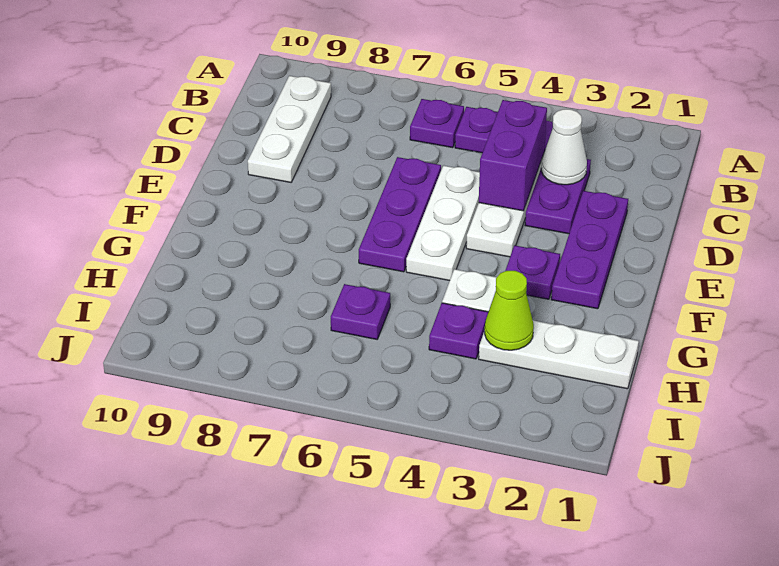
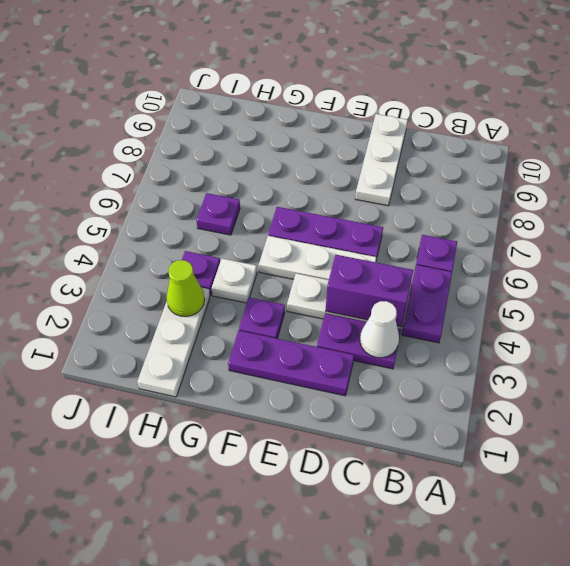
white plate B9:D9 level 1 -> white plate D8:D10 level 1

